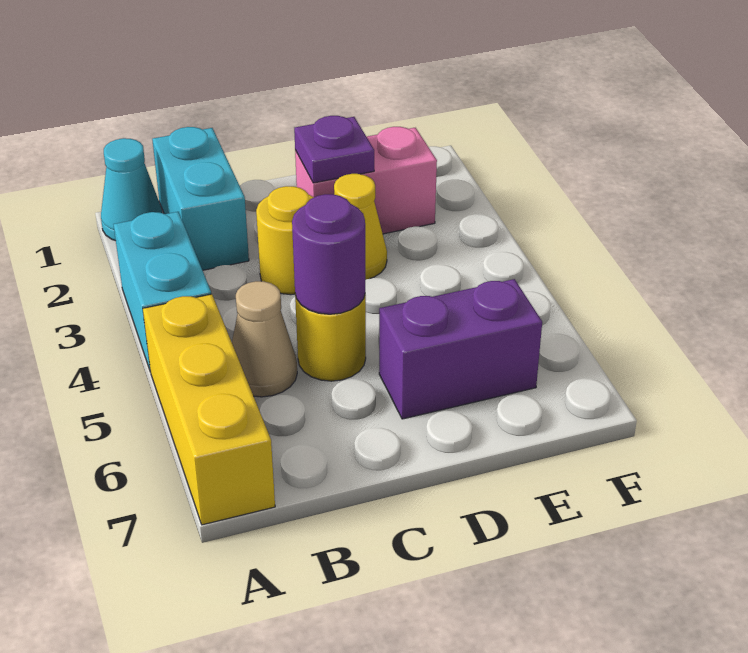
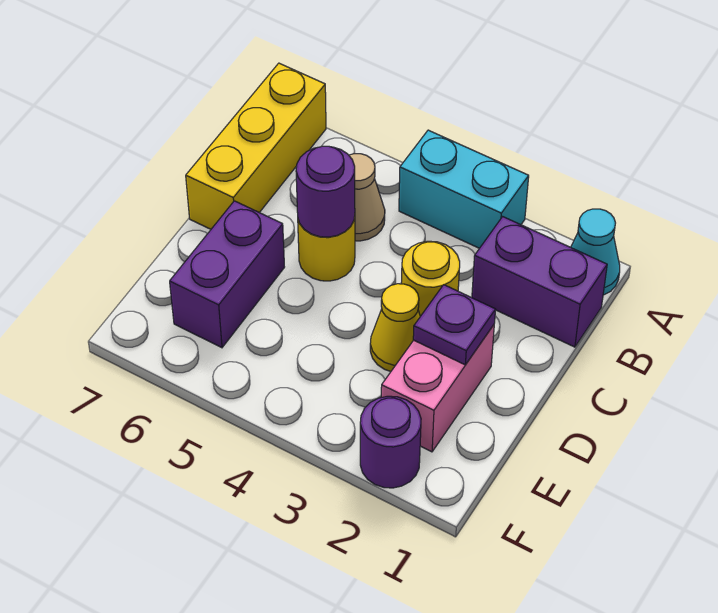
yellow brick A5:A7 level 1 -> yellow brick A7:C7 level 1
cyan brick B1:B2 level 1 -> purple brick B1:B2 level 1
none -> purple round brick F2 level 1

